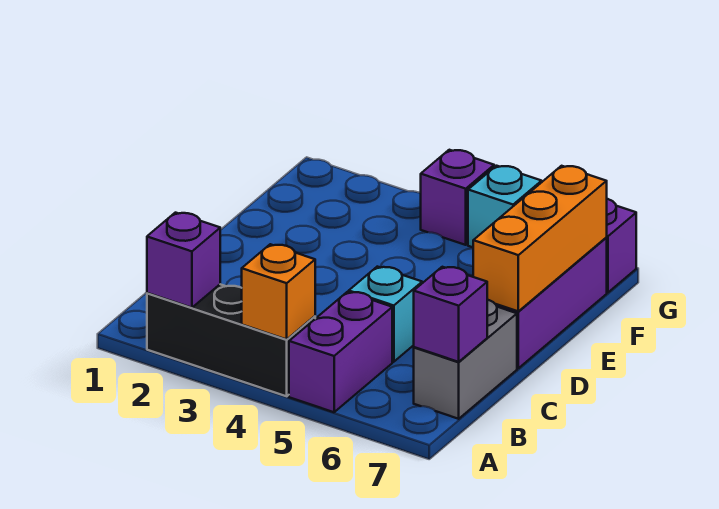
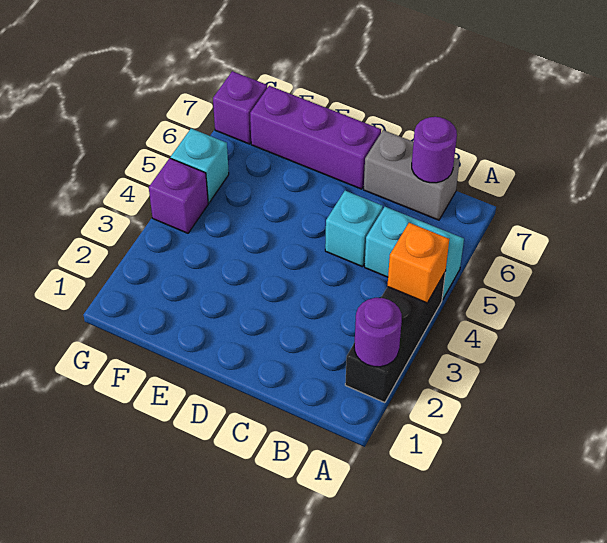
purple brick A2 level 2 -> purple round brick A2 level 2
purple brick A5:B5 level 1 -> cyan brick A5:B5 level 1
purple brick B7 level 2 -> purple round brick B7 level 2
orange brick D7:F7 level 2 -> none

